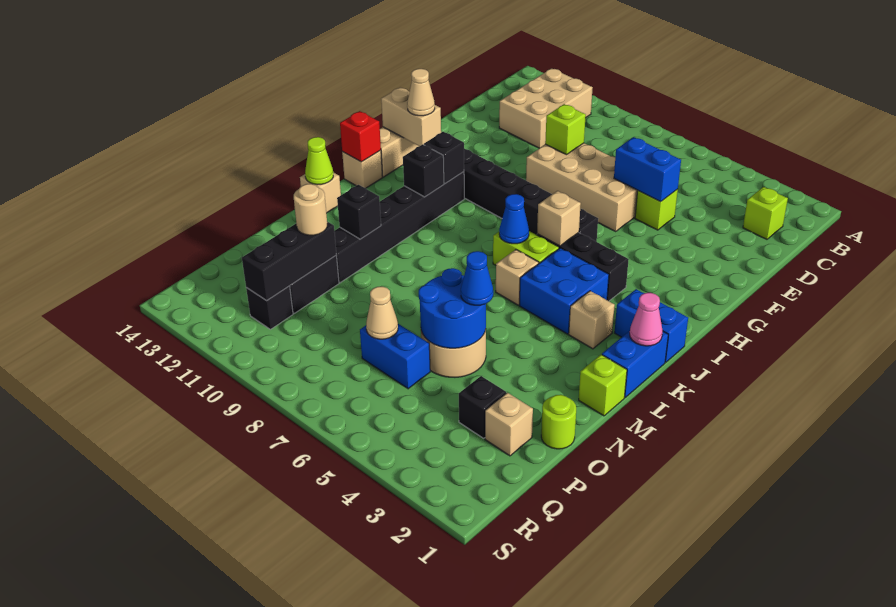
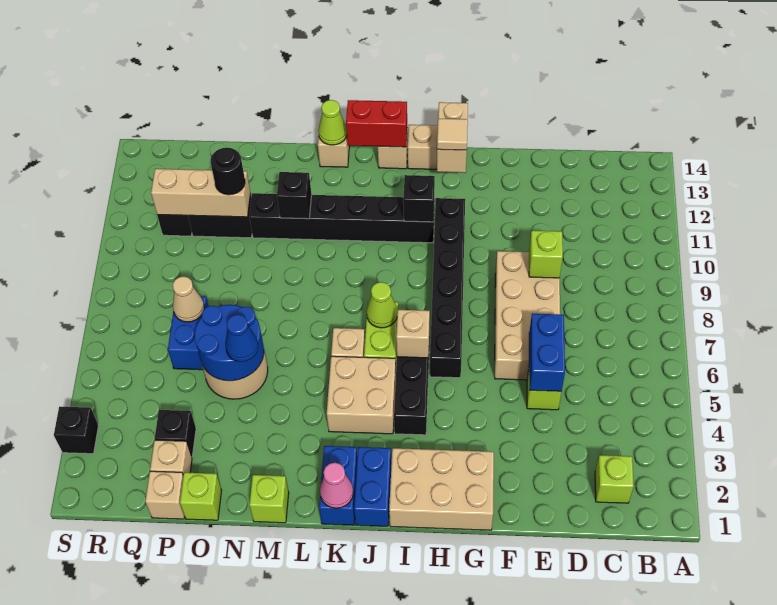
tan brick B11:D12 level 1 -> tan brick G1:I2 level 1
tan cone H13 level 3 -> tan tile H13 level 3
blue brick J4:K5 level 1 -> tan brick J4:K5 level 1
blue cone J7 level 2 -> lime cone J7 level 2
black brick J11 level 2 -> black brick S3 level 1
red brick J14 level 2 -> red brick J14:K14 level 2
blue brick K1:L1 level 1 -> blue brick K1:K2 level 1
tan brick K3 level 1 -> tan brick P1 level 1
lime round brick O1 level 1 -> lime brick O1 level 1
black brick O11:Q11 level 2 -> tan brick O11:Q11 level 2
tan round brick O11 level 3 -> black round brick O11 level 3

